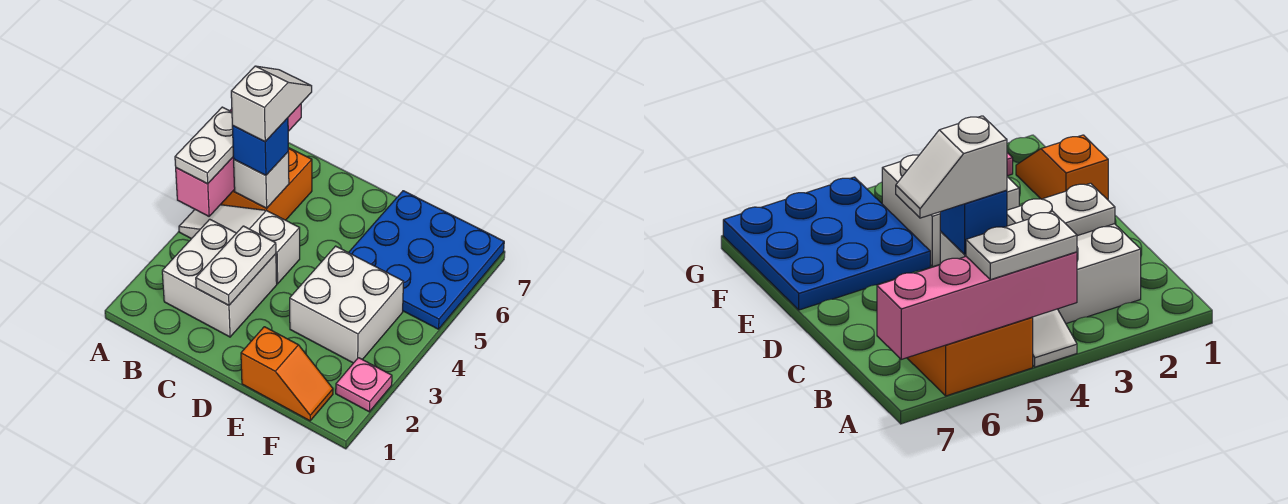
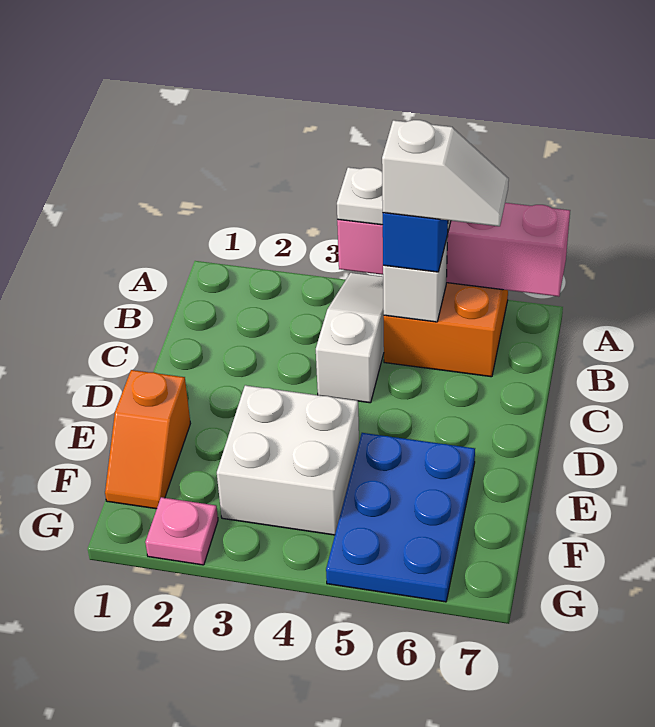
white brick B2:C3 level 1 -> none
white plate C2:C3 level 2 -> none
blue plate E5:G7 level 1 -> blue plate E5:G6 level 1

